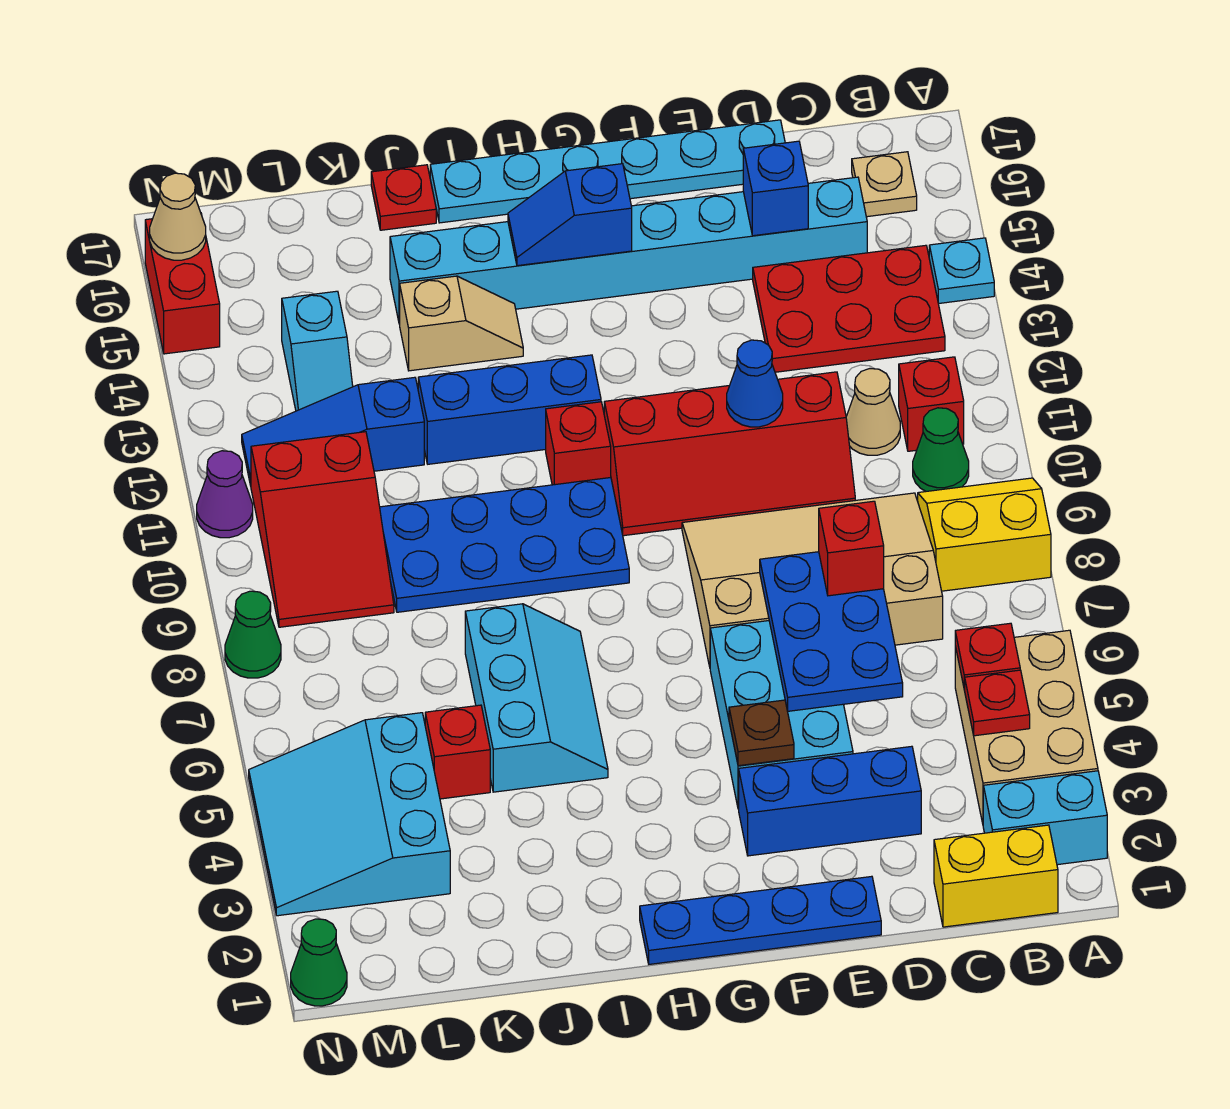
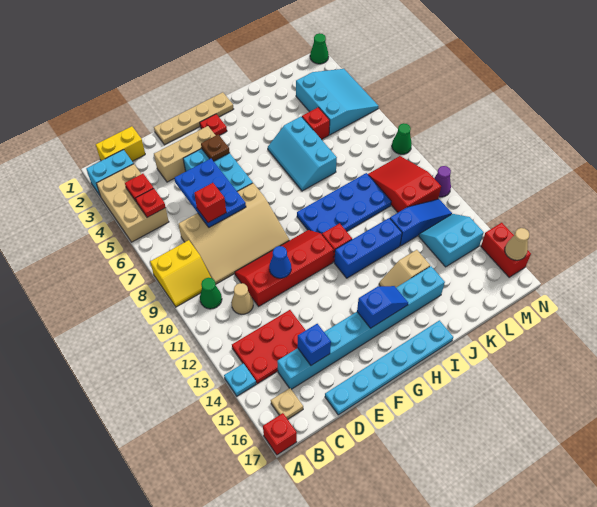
red brick B11 level 1 -> red brick A17 level 1
blue brick D3:F3 level 1 -> tan brick D3:F3 level 1
blue plate E1:H1 level 1 -> tan plate E1:H1 level 1
red plate J17 level 1 -> red plate G2 level 1
cyan slope L13:L14 level 1 top 14 -> cyan slope L13:M14 level 1 top 14

